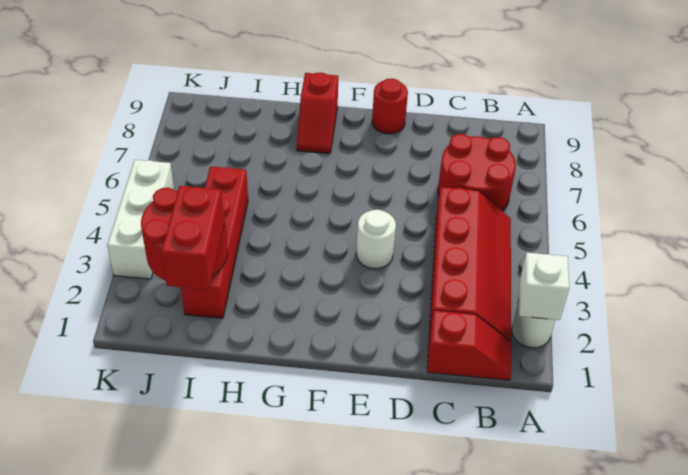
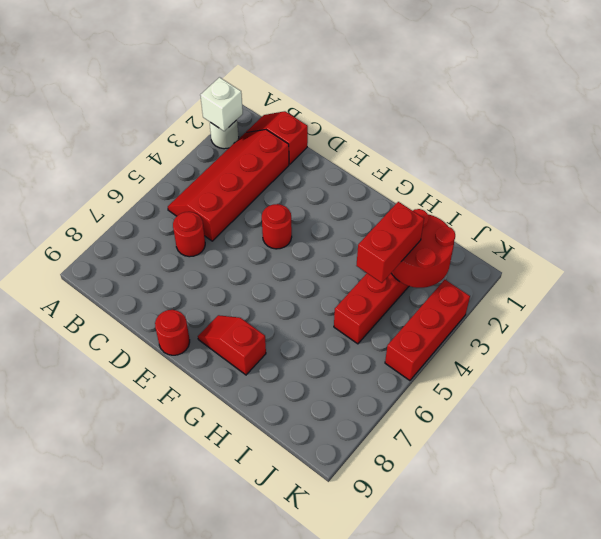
red round brick B6:C7 level 1 -> red round brick C6 level 1
white round brick E4 level 1 -> red round brick E4 level 1
red slope G8:G9 level 1 top 9 -> red slope F8:G8 level 1 top G
red brick I1:I2 level 3 -> red brick I3:I4 level 3
white brick K3:K5 level 1 -> red brick K3:K5 level 1

